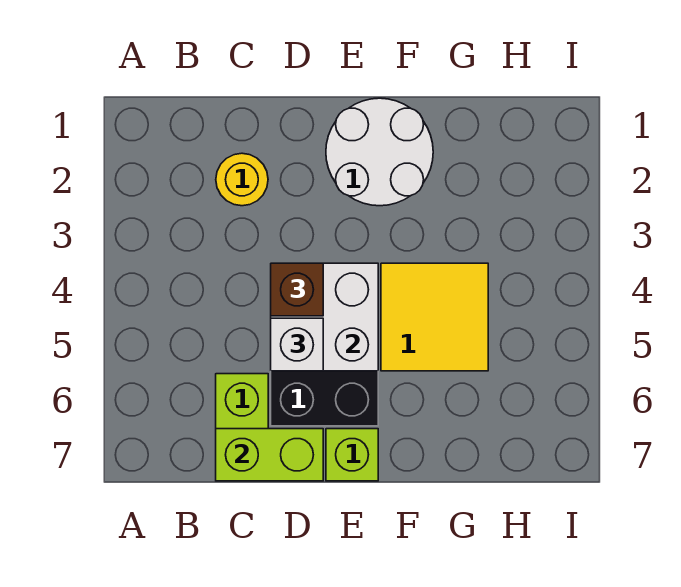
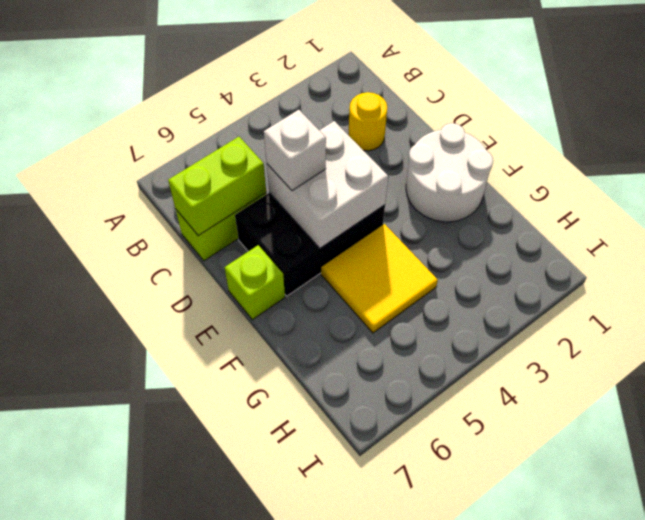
lime brick C7:D7 level 2 -> lime brick C6:C7 level 2
brown brick D4 level 3 -> none

